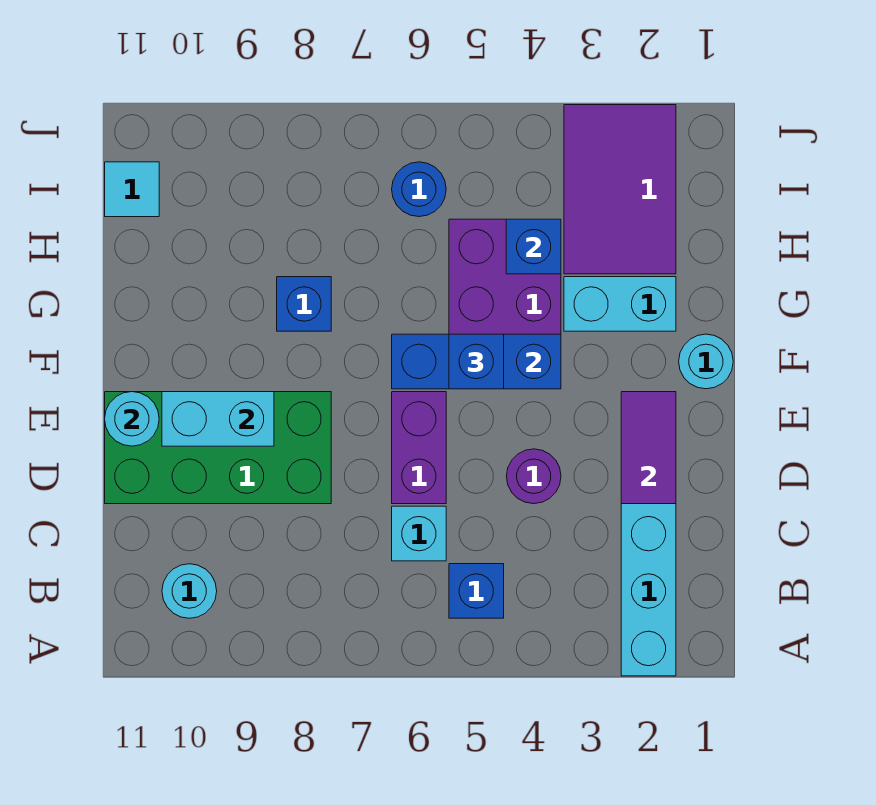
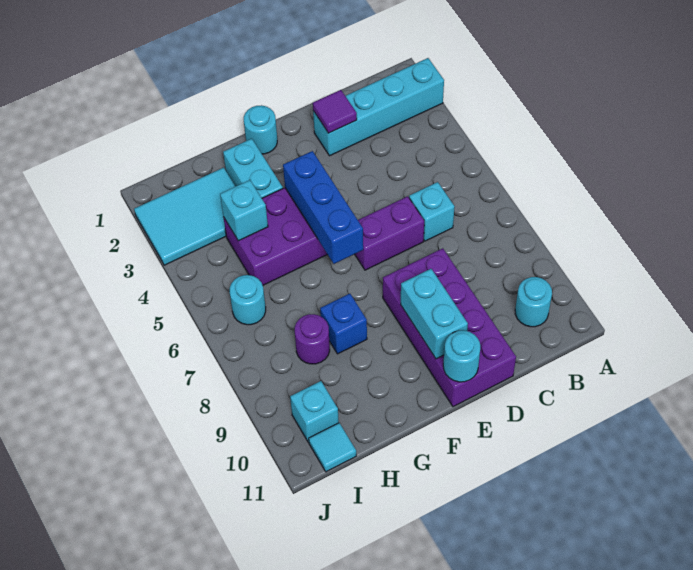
blue brick B5 level 1 -> none
purple tile D2:E2 level 2 -> purple tile D2 level 2
purple round brick D4 level 1 -> purple round brick H8 level 1
green brick D8:E11 level 1 -> purple brick D8:E11 level 1
blue brick F5 level 3 -> none
purple tile H2:J3 level 1 -> cyan tile H2:J3 level 1
blue brick H4 level 2 -> cyan brick H4 level 2
blue round brick I6 level 1 -> cyan round brick I6 level 1
none -> cyan brick I10 level 1

